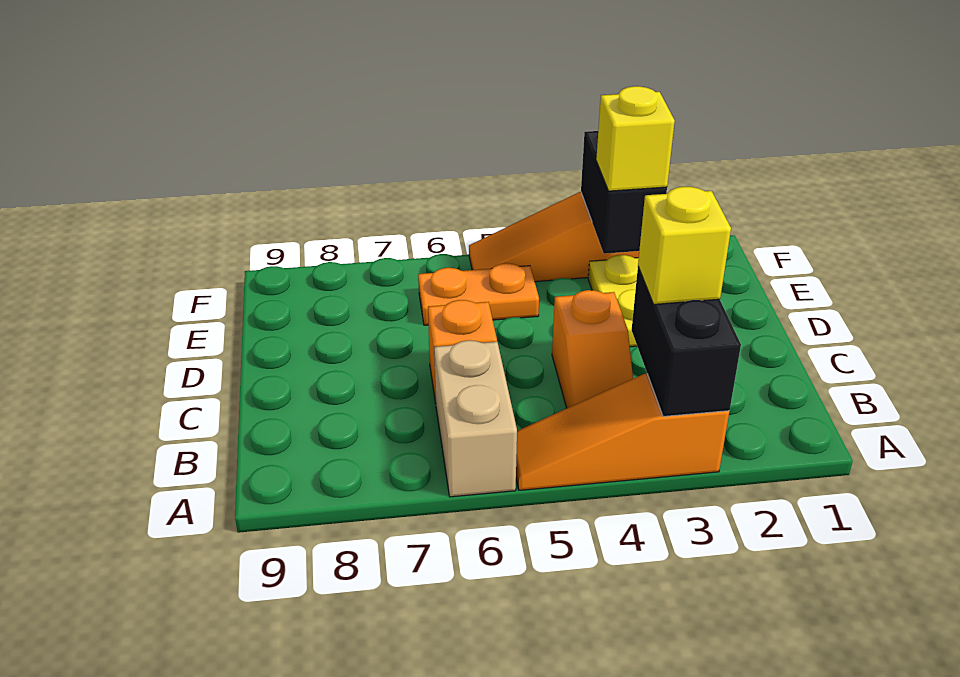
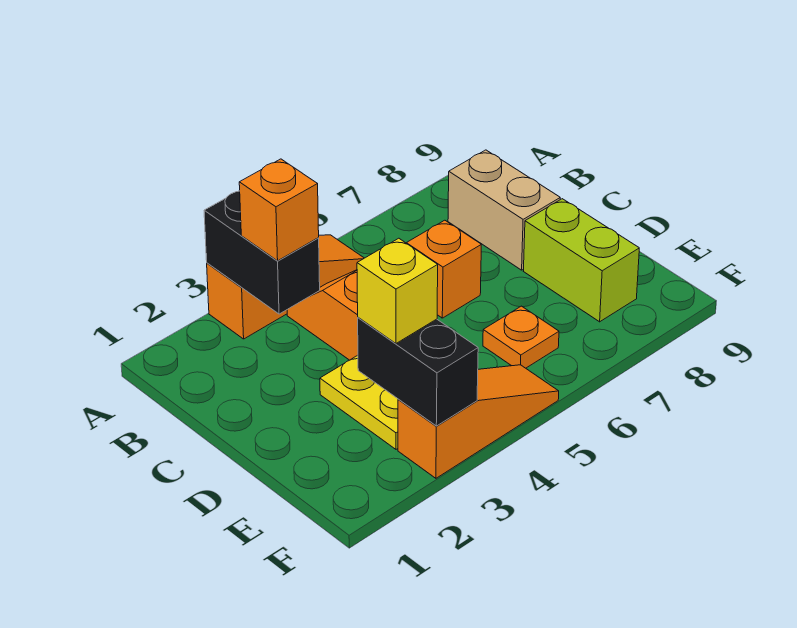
tan brick A6:B6 level 1 -> tan brick B8:C8 level 1
yellow brick B3 level 3 -> orange brick B3 level 3
none -> lime brick D8:E8 level 1
orange plate E5:E6 level 1 -> orange plate E6 level 1

